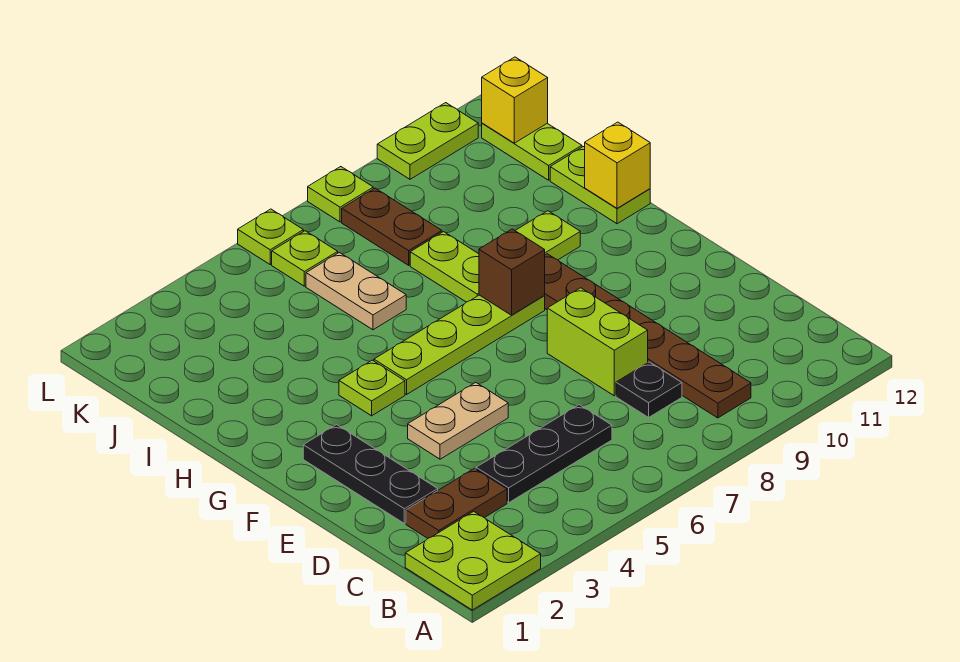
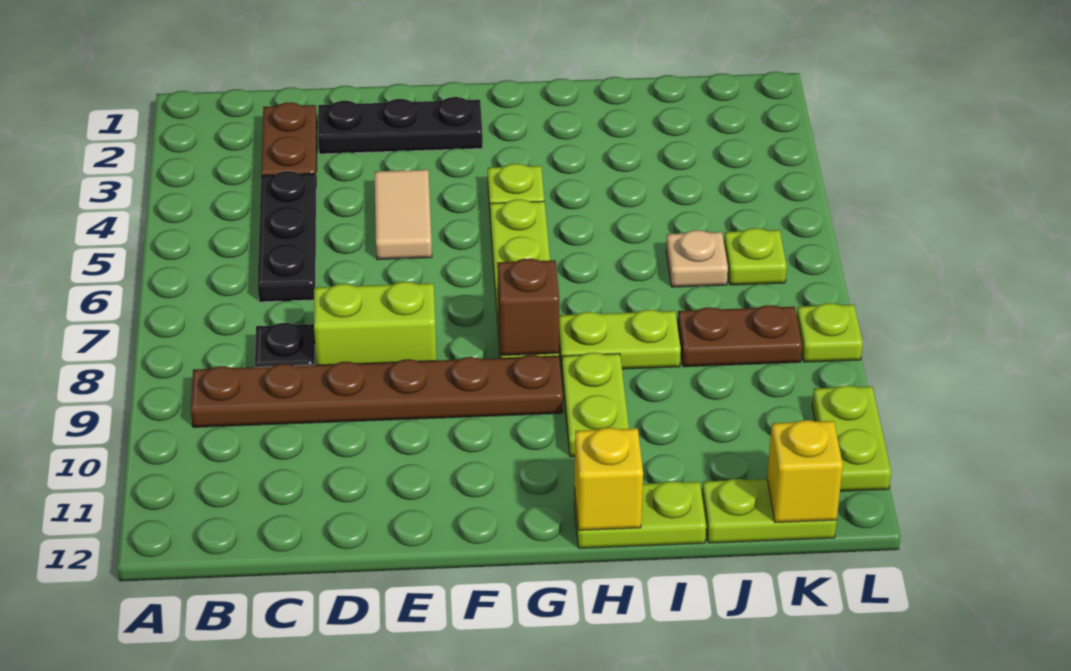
lime plate A1:B2 level 1 -> none
tan plate E4:E5 level 1 -> tan tile E4:E5 level 1
tan plate I6:J6 level 1 -> tan plate J6 level 1
lime plate L6 level 1 -> none

